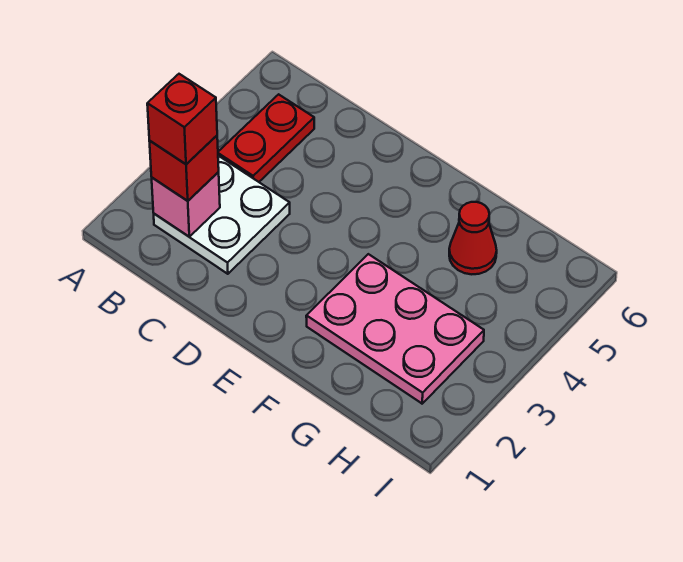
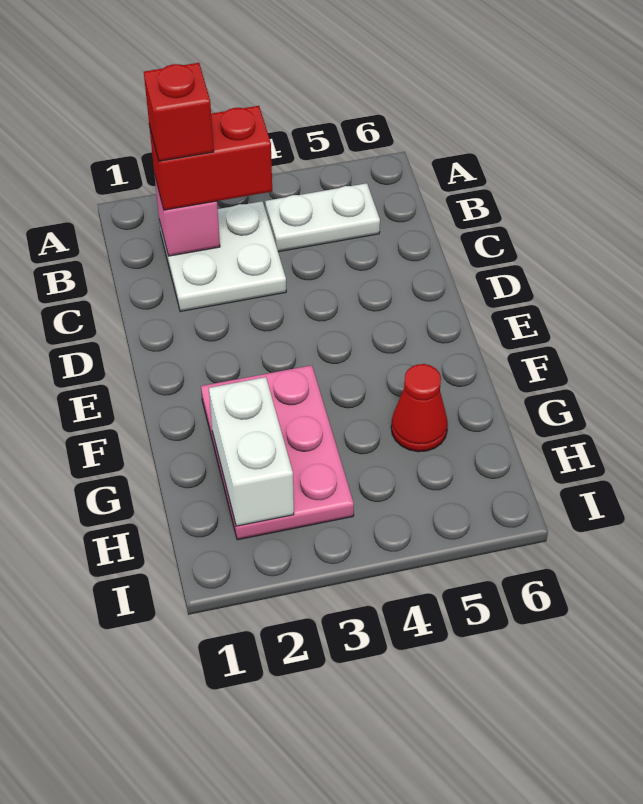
red brick B2 level 3 -> red brick B2:B3 level 3
red plate B4:B5 level 1 -> white plate B4:B5 level 1
none -> white brick G2:H2 level 2

